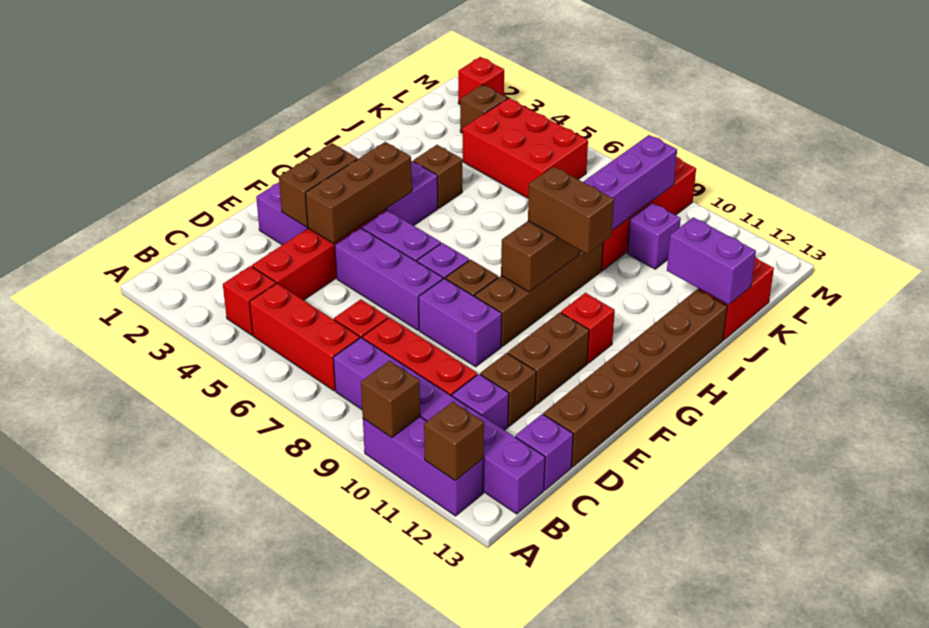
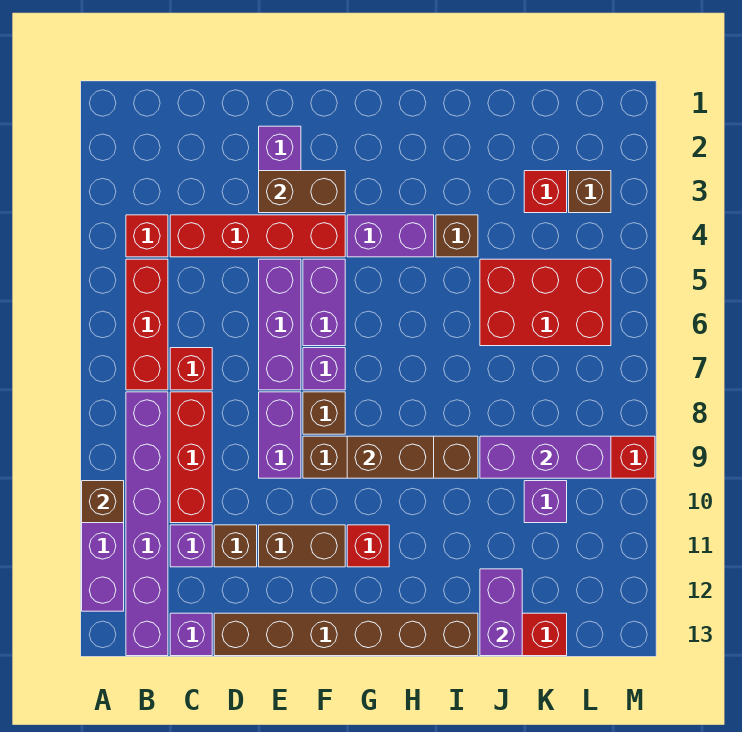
brown brick A12 level 2 -> none
brown brick E4:G4 level 2 -> none
brown brick H9:H10 level 3 -> none
red brick K4:L6 level 1 -> red brick J5:L6 level 1
red brick M2 level 1 -> red brick K3 level 1

